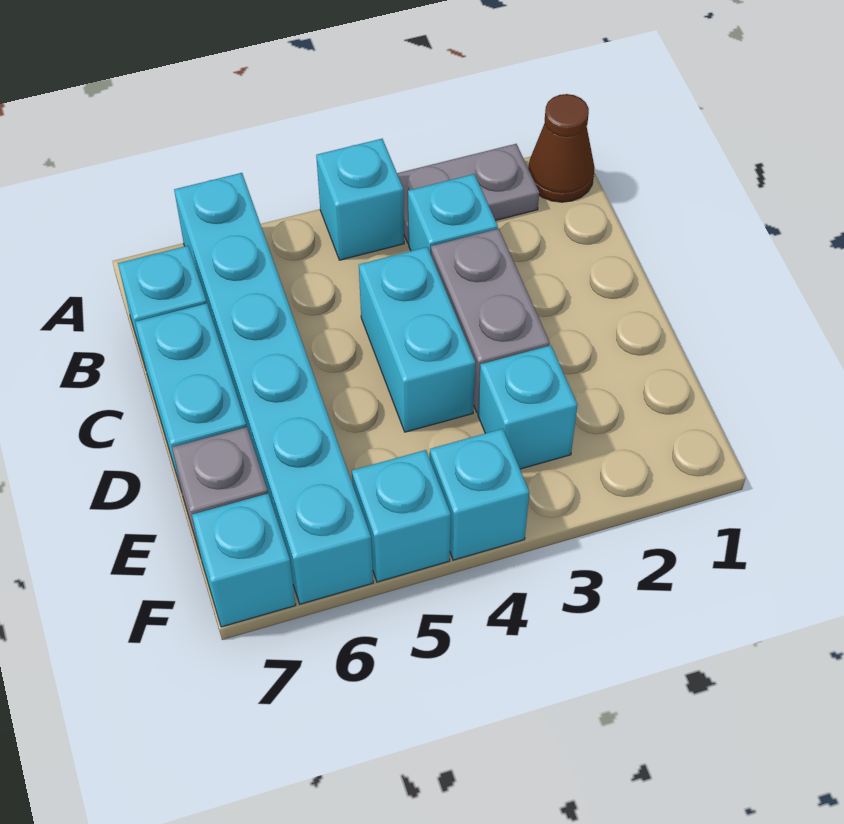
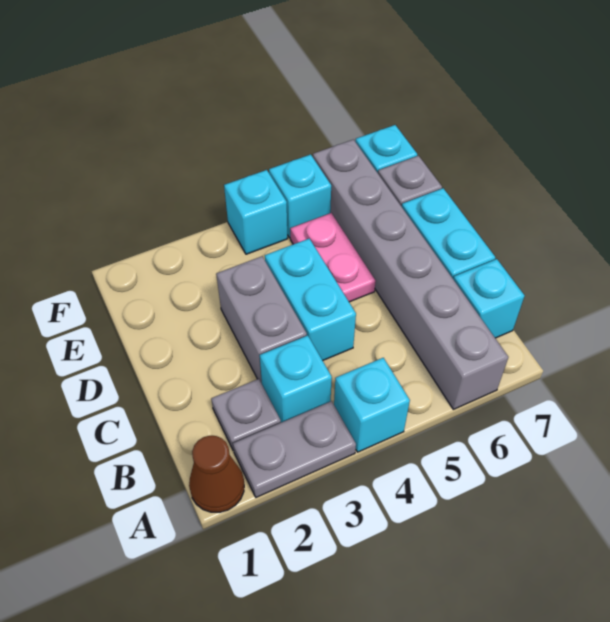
cyan brick A6:F6 level 1 -> grey brick A6:F6 level 1
none -> grey plate B2 level 1
none -> pink plate D5:E5 level 1
cyan brick E3 level 1 -> none

